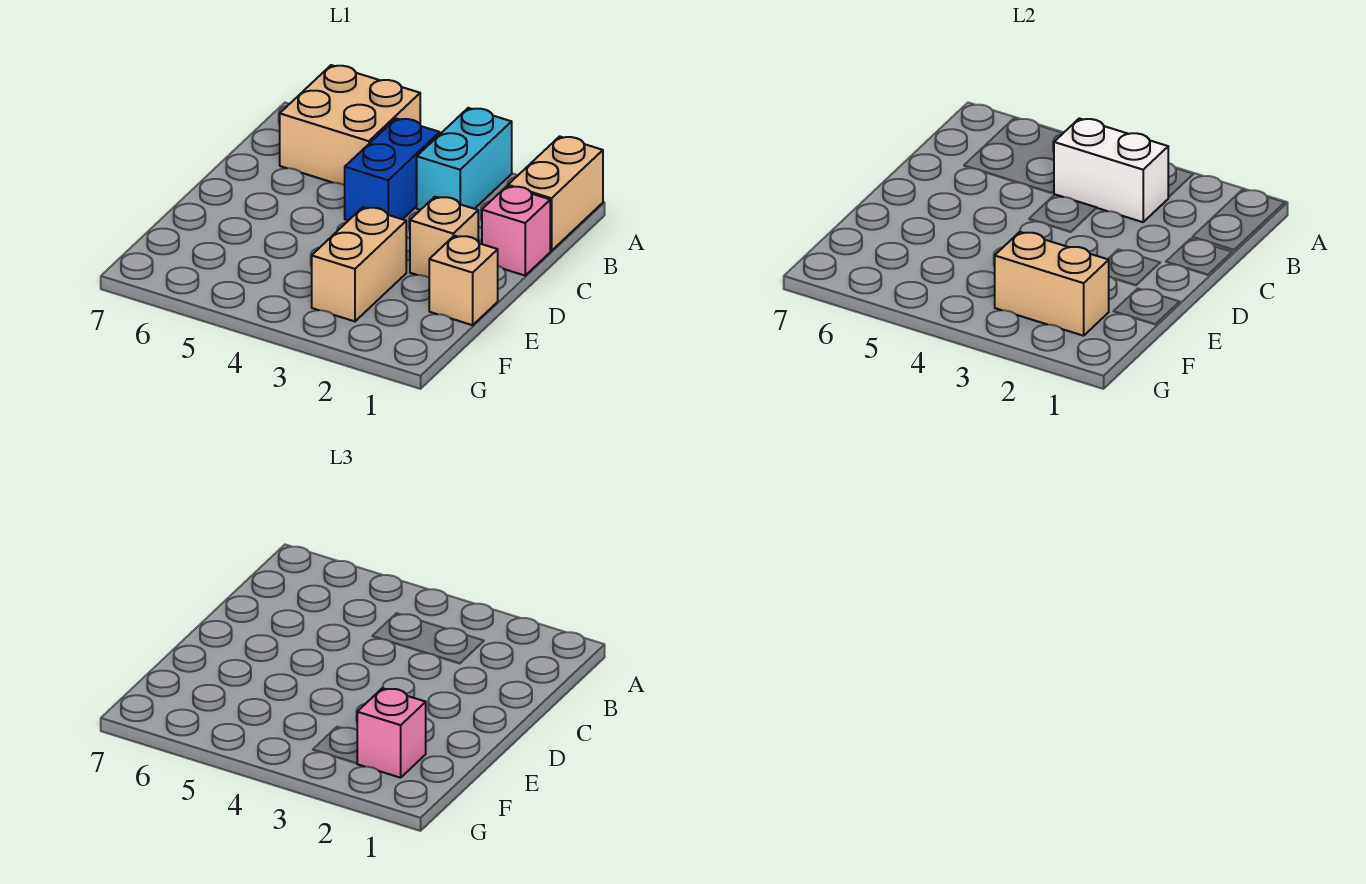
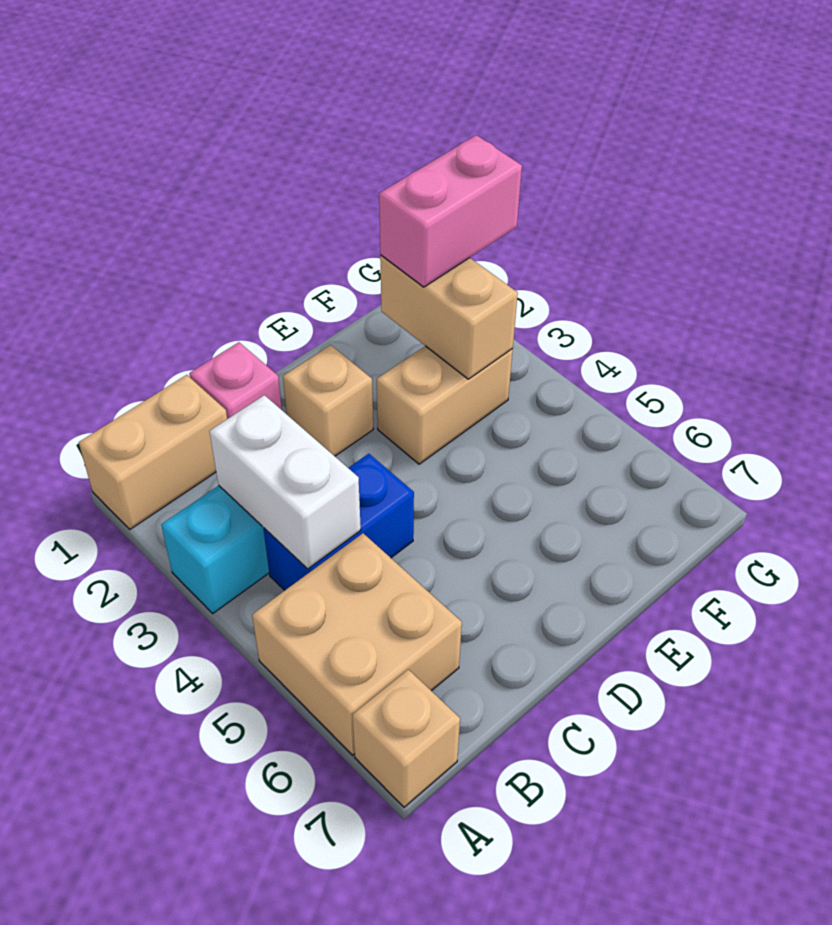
tan brick E1 level 1 -> tan brick A7 level 1
pink brick F2 level 3 -> pink brick F2:G2 level 3

